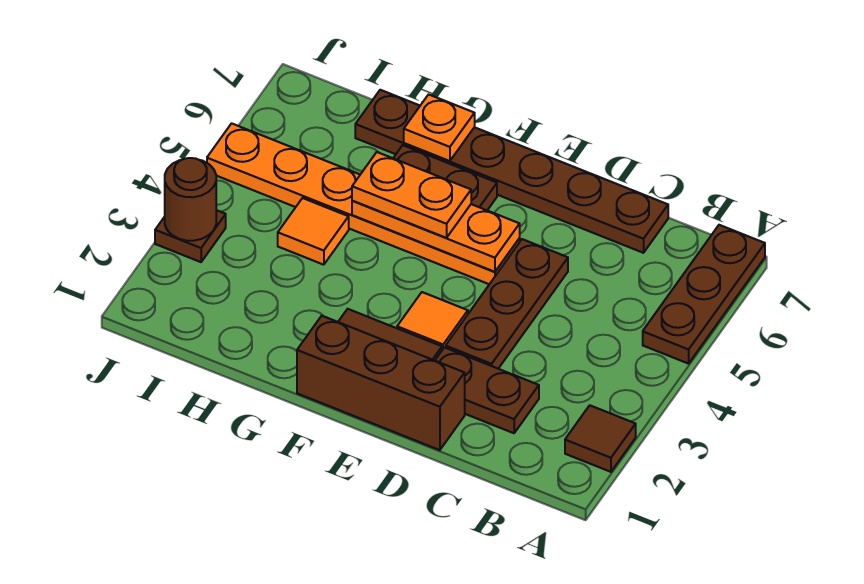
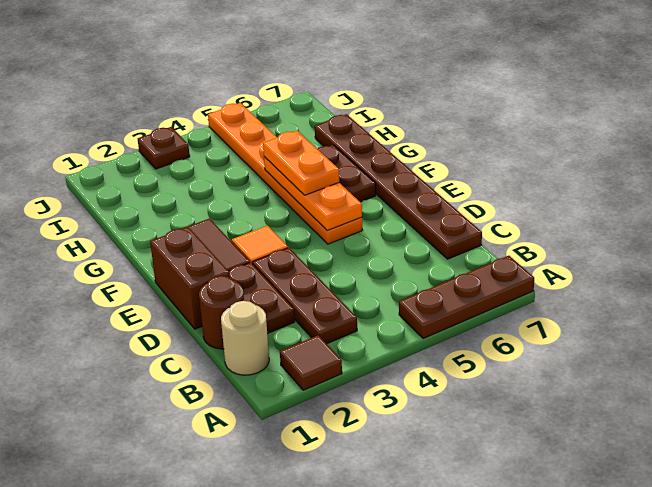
none -> tan round brick B1 level 1
brown brick D1:F1 level 1 -> brown brick D1:E1 level 1
brown plate D3:D5 level 1 -> brown plate B3:D3 level 1
orange plate G7 level 2 -> none
orange tile H4 level 1 -> none
brown round brick J3 level 2 -> brown round brick C1 level 1

